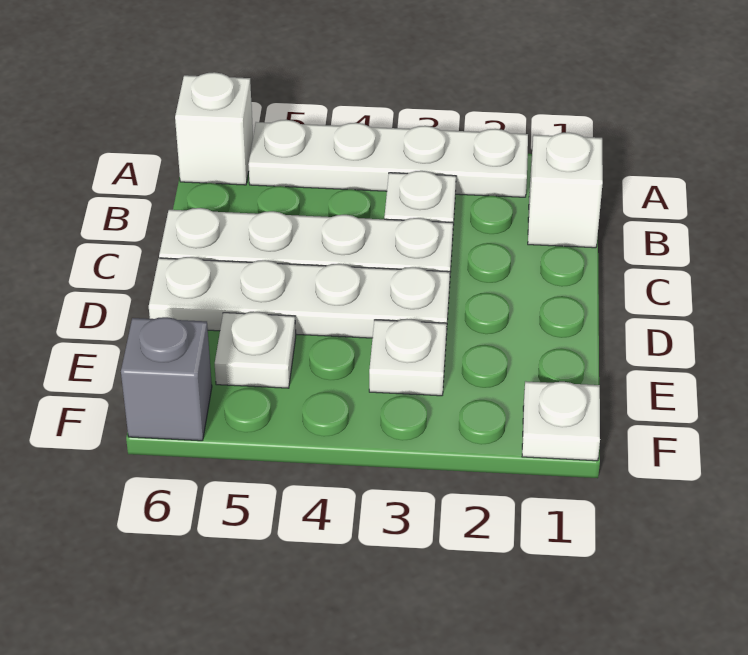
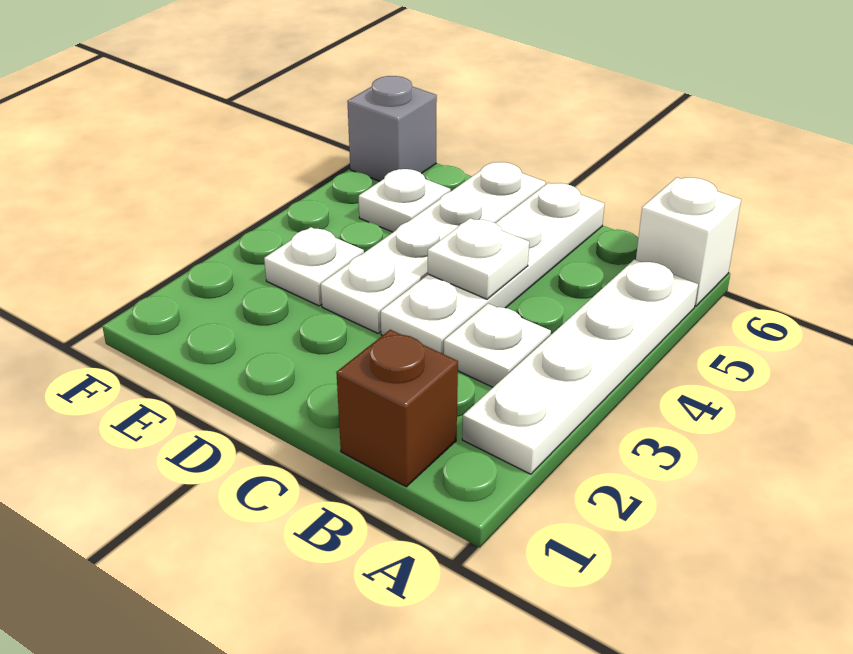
white brick B1 level 1 -> brown brick B1 level 1
white plate F1 level 1 -> white plate C4 level 2

